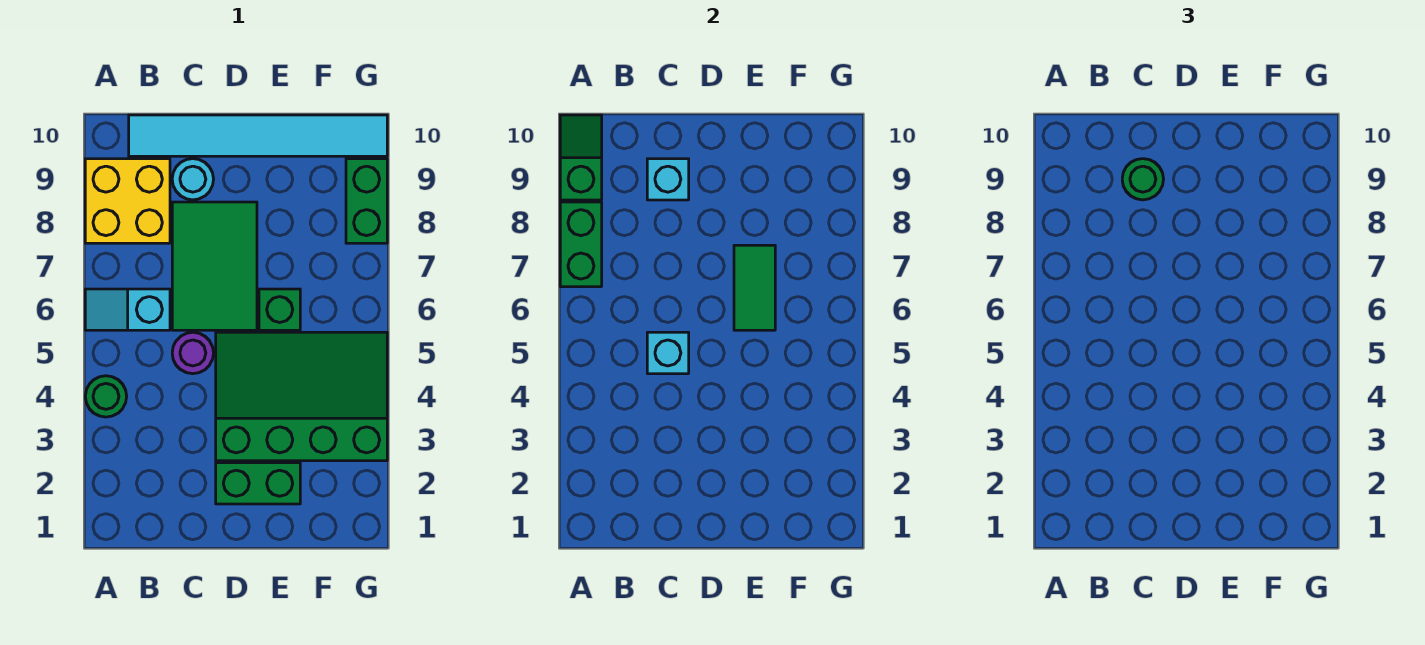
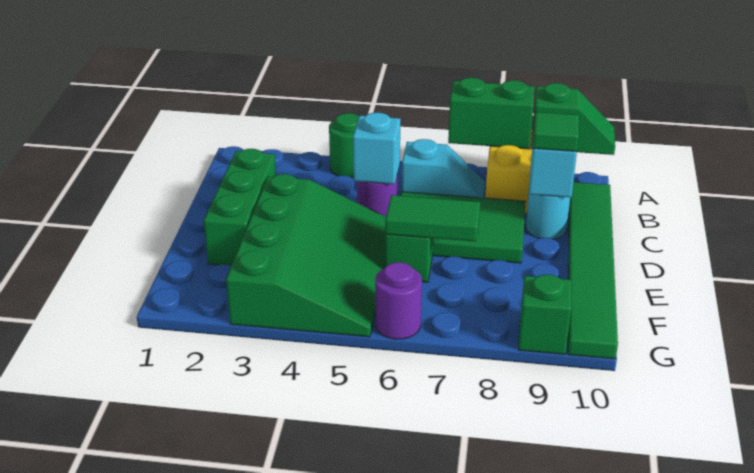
cyan slope A6:B6 level 1 top B -> cyan slope B6:B7 level 1 top 6
cyan tile B10:G10 level 1 -> green tile B10:G10 level 1
green round brick C9 level 3 -> green tile C9 level 3
green brick D2:E2 level 1 -> green brick C2:E2 level 1
none -> purple round brick G6 level 1
green brick G8:G9 level 1 -> green brick G9 level 1

